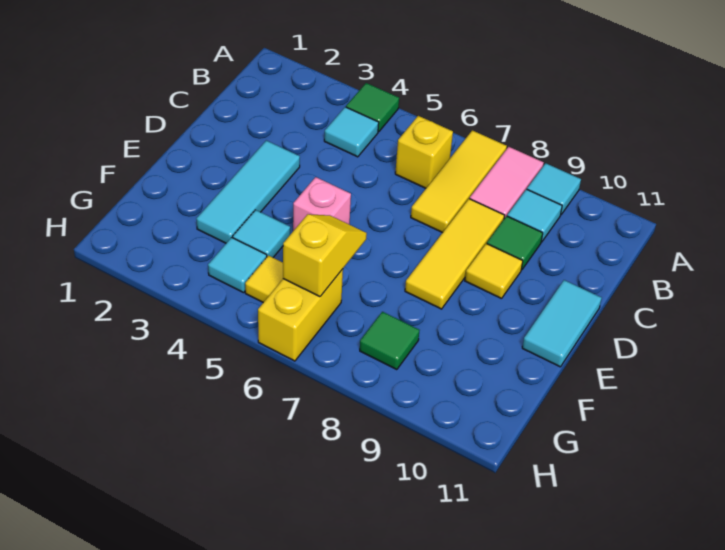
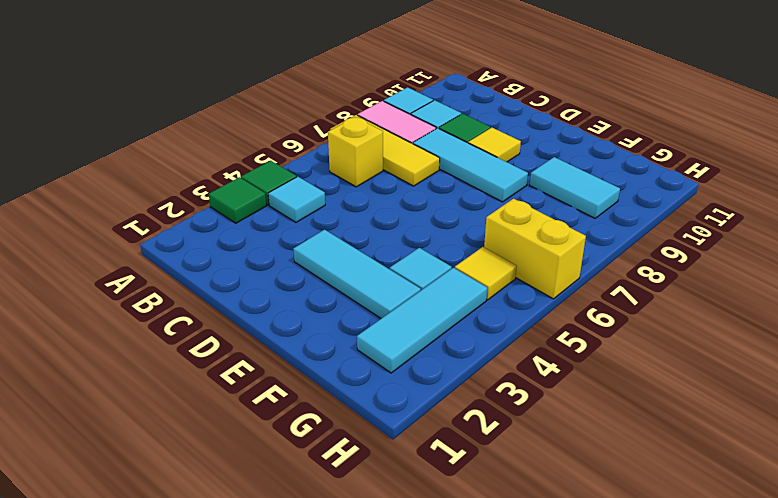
yellow tile C8:E8 level 1 -> cyan tile C8:E8 level 1
cyan tile D11:E11 level 1 -> cyan tile F9:G9 level 1
pink brick E5 level 1 -> none
yellow slope F6:G6 level 2 top G -> none
cyan tile G4 level 1 -> cyan tile G2:G4 level 1
green tile G8 level 1 -> green tile A3 level 1

